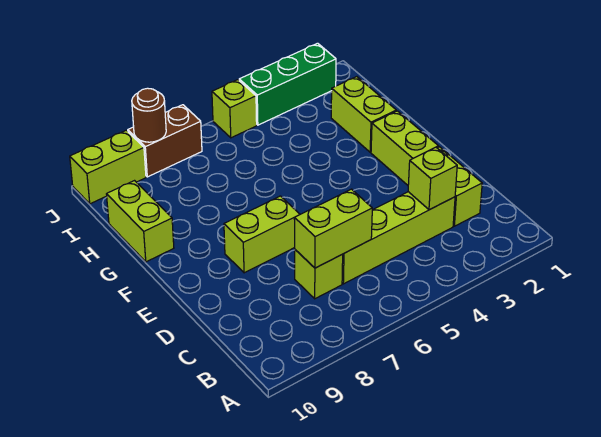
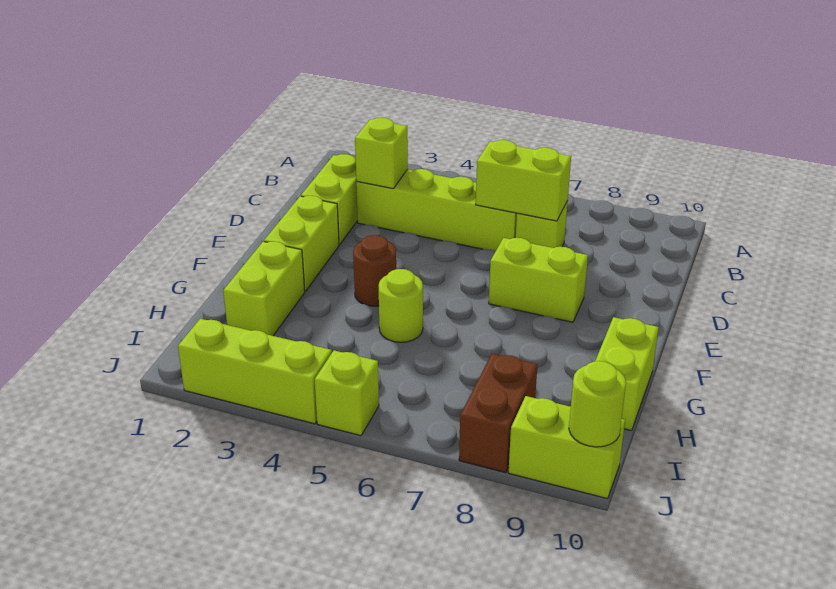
none -> lime round brick G5 level 1
green brick J2:J4 level 1 -> lime brick J2:J4 level 1
brown brick J7:J8 level 1 -> brown brick I8:J8 level 1
brown round brick J8 level 2 -> brown round brick F4 level 1
none -> lime round brick J10 level 2

